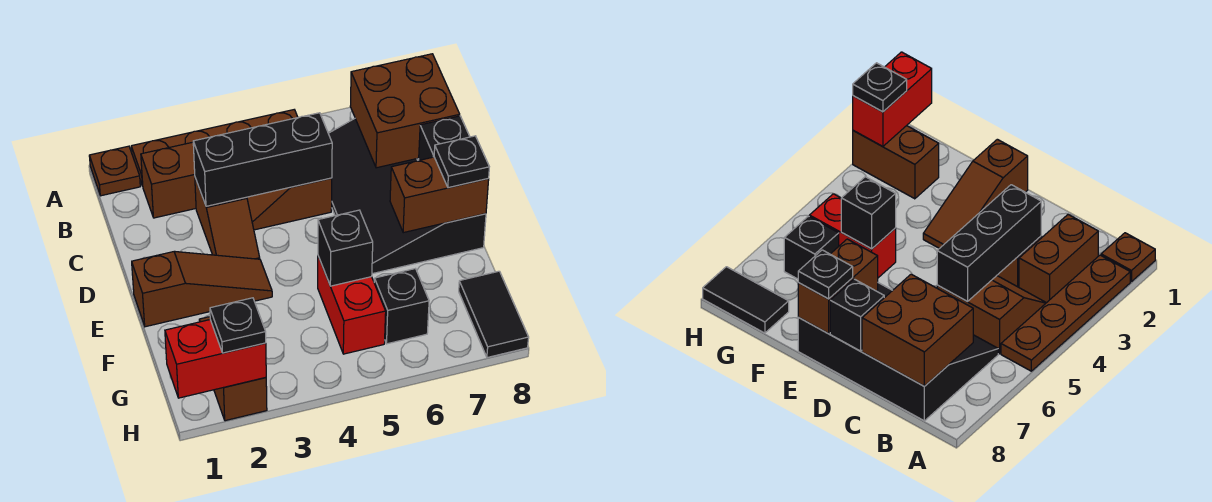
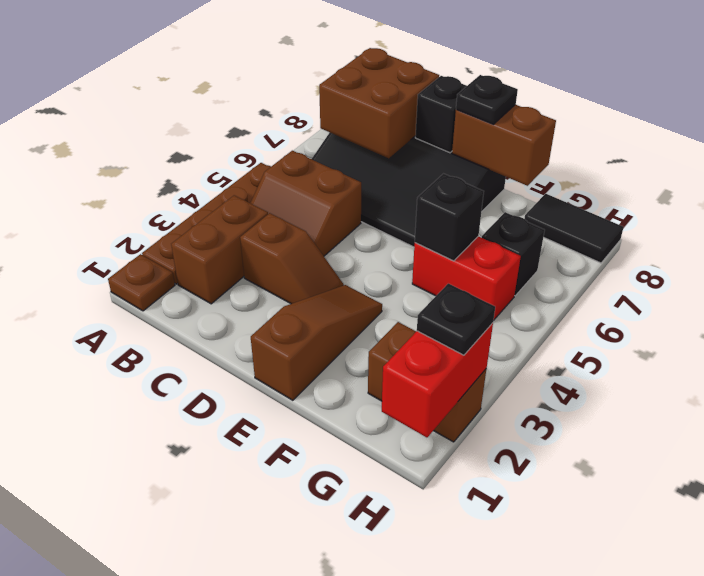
black brick C3:C5 level 2 -> none
brown brick E7:E8 level 2 -> brown brick E8:F8 level 2

